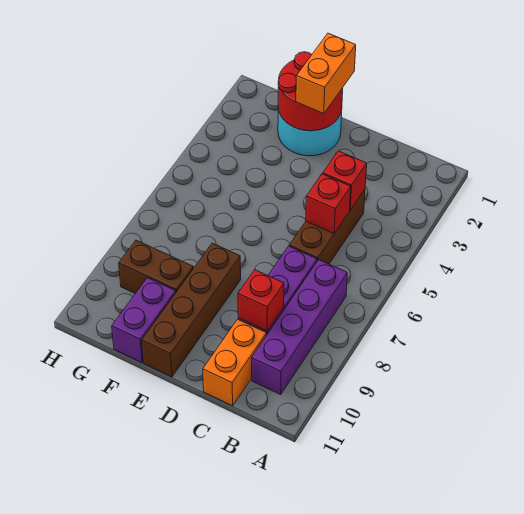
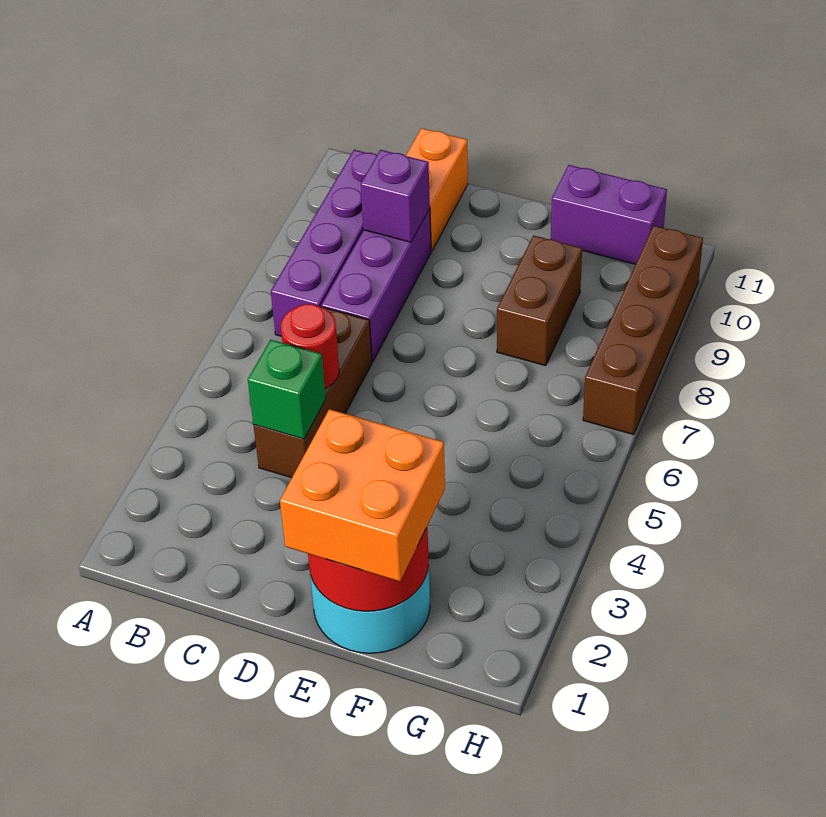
red brick C4 level 2 -> green brick C4 level 2
red brick C5 level 2 -> red round brick C5 level 2
red brick C9 level 2 -> purple brick C9 level 2
orange brick E1:E2 level 3 -> orange brick E1:F2 level 3
brown brick E8:E11 level 1 -> brown brick H7:H10 level 1
brown brick F9:G9 level 1 -> brown brick F8:F9 level 1
purple brick F10:F11 level 1 -> purple brick F11:G11 level 1

